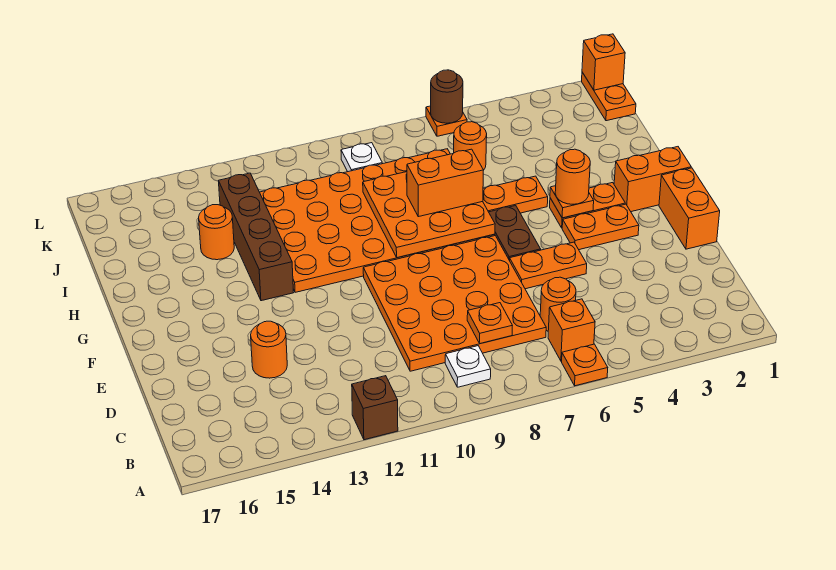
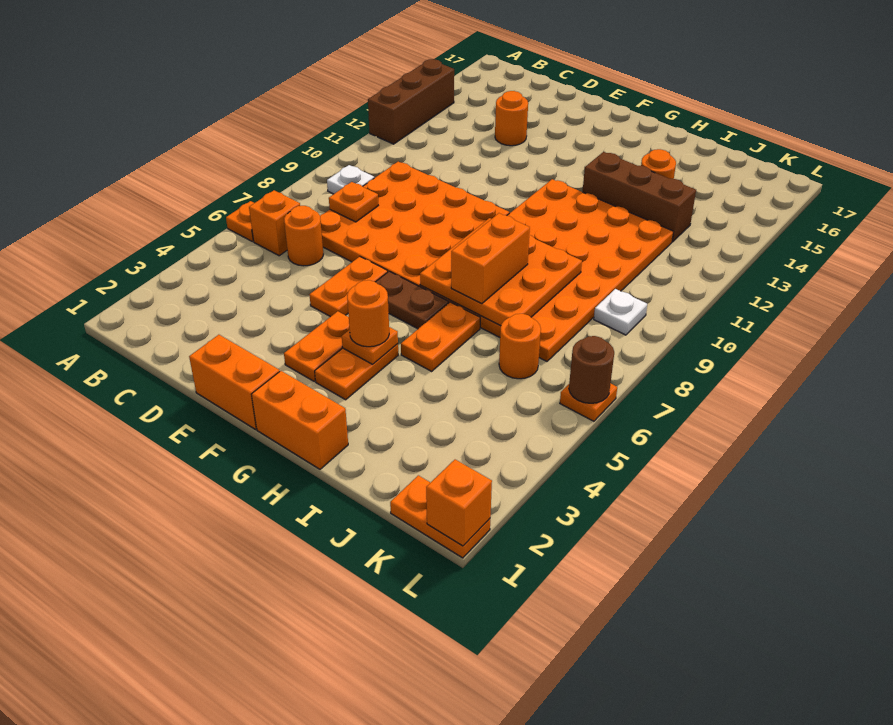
brown brick A12 level 1 -> brown brick A12:A14 level 1
orange brick G1:G2 level 1 -> orange brick G1:H1 level 1
brown brick G13:J13 level 1 -> brown brick H13:J13 level 1

